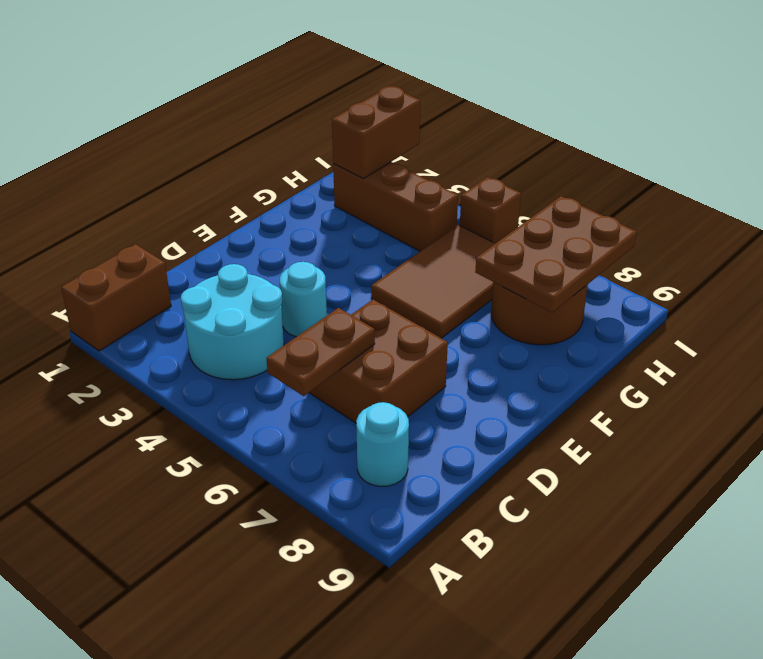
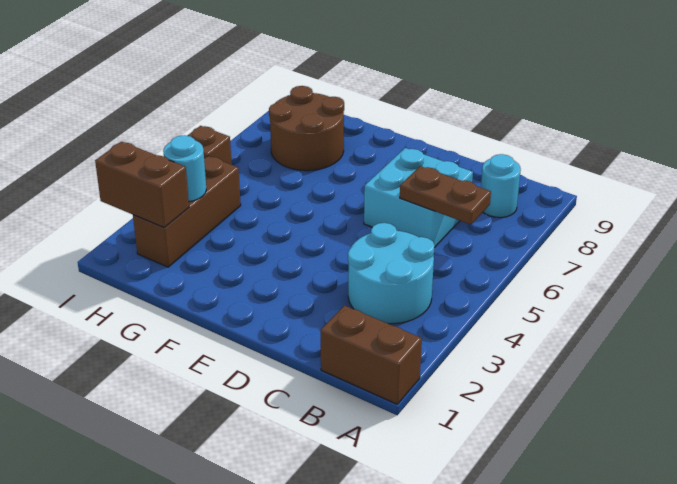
brown brick C6:D7 level 1 -> cyan brick C6:D7 level 1
cyan round brick D4 level 1 -> cyan round brick H3 level 2
brown tile F5:H6 level 1 -> none
brown plate G7:I8 level 2 -> none

